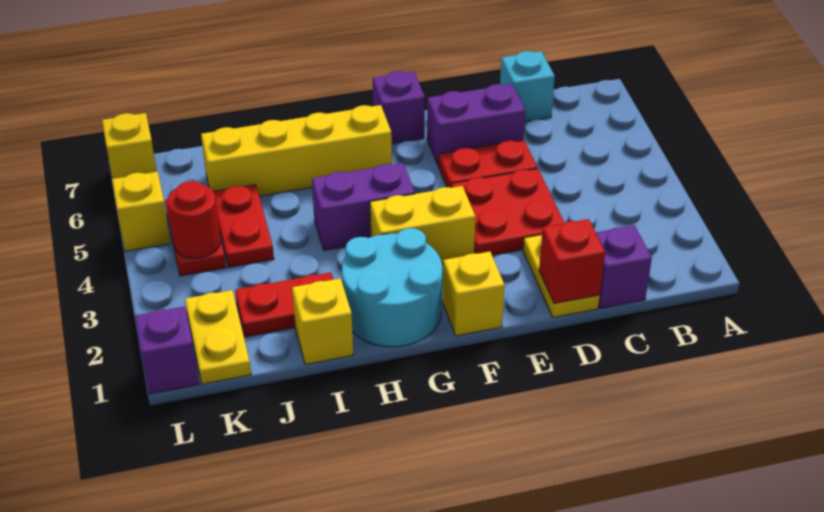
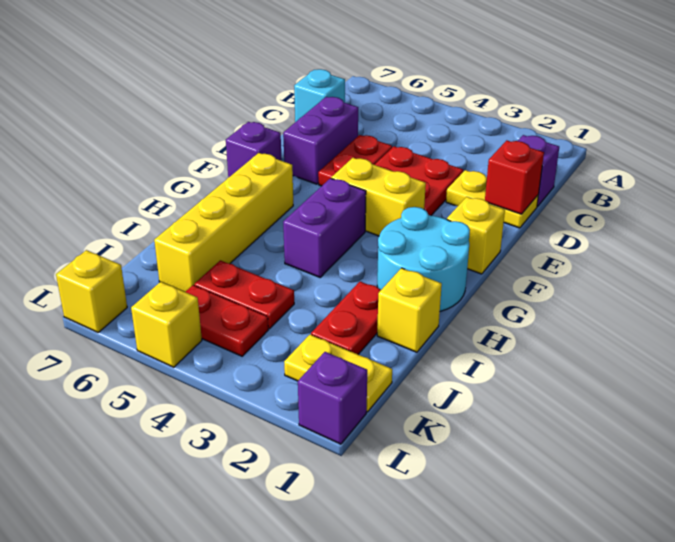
yellow brick F3:G3 level 1 -> yellow brick F3:F4 level 1
red round brick K4 level 2 -> none

